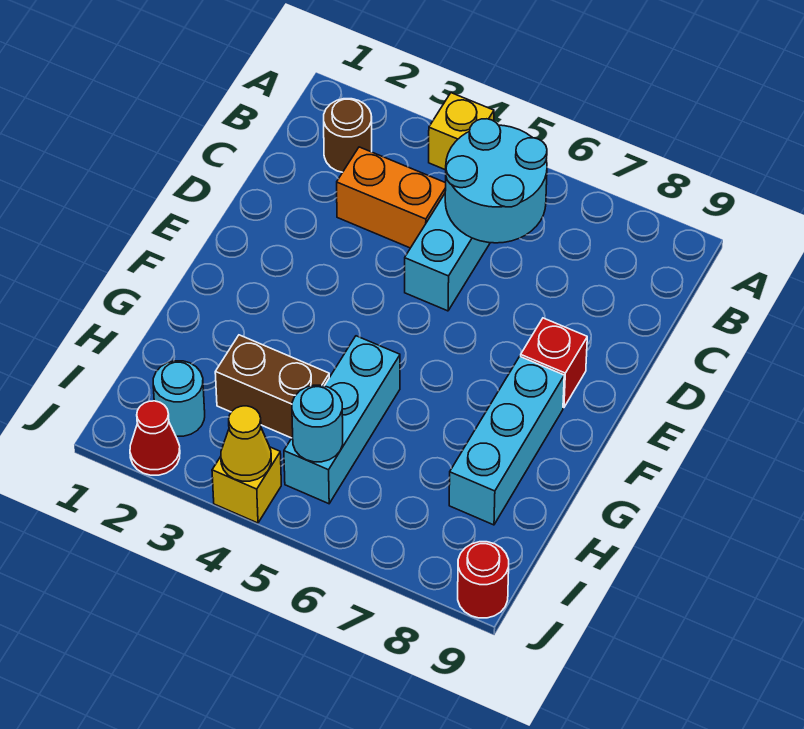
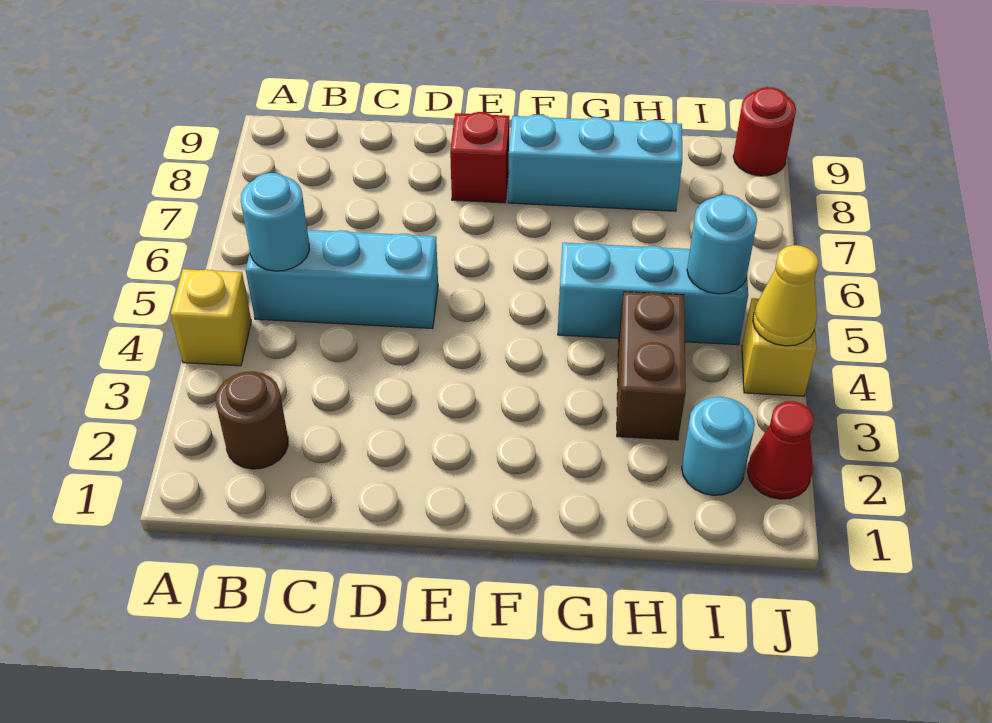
cyan round brick B5:C6 level 2 -> cyan round brick B5 level 2
orange brick C3:C4 level 1 -> none

